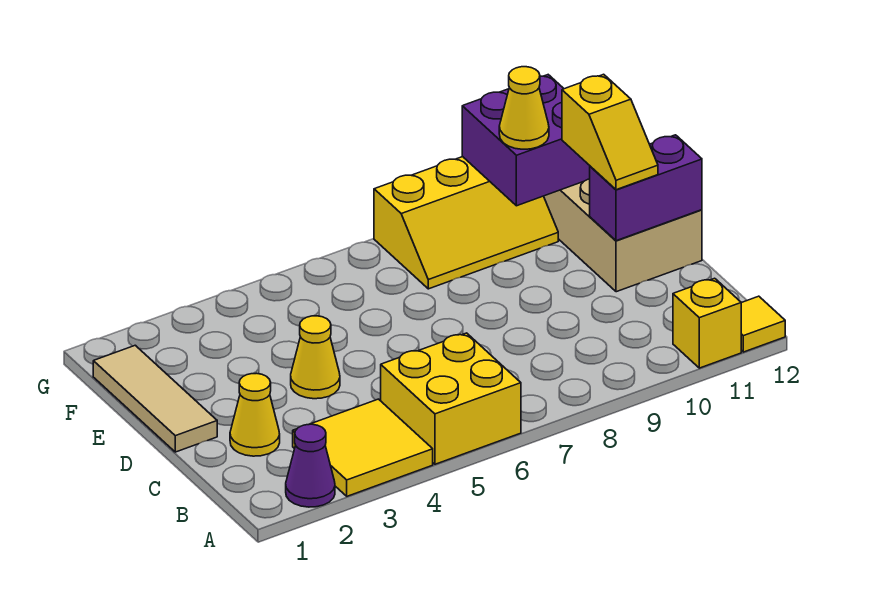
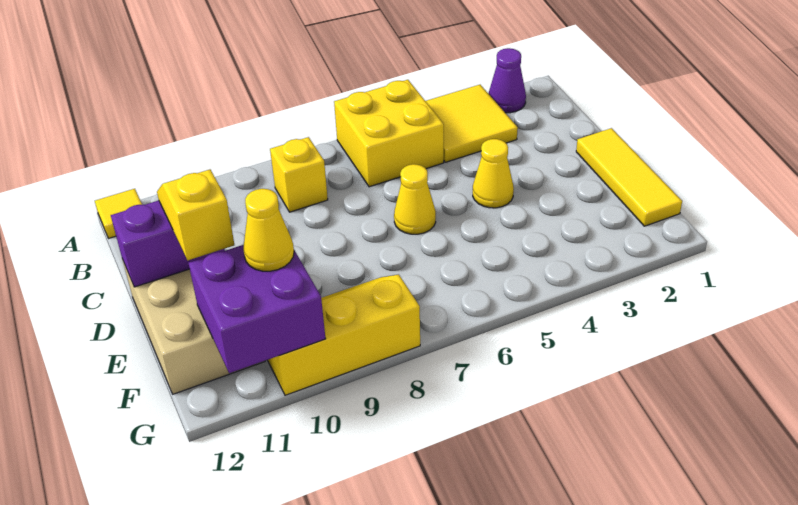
yellow brick A11 level 1 -> yellow brick B8 level 1
yellow cone C2 level 1 -> yellow cone D6 level 1
tan tile D1:F1 level 1 -> yellow tile D1:F1 level 1

